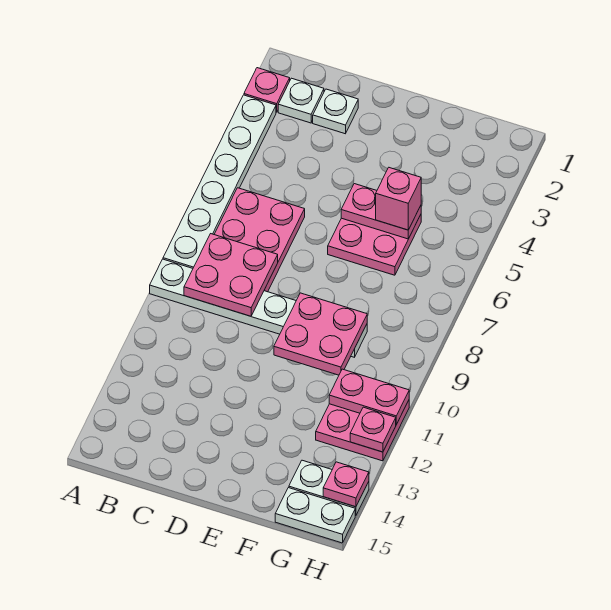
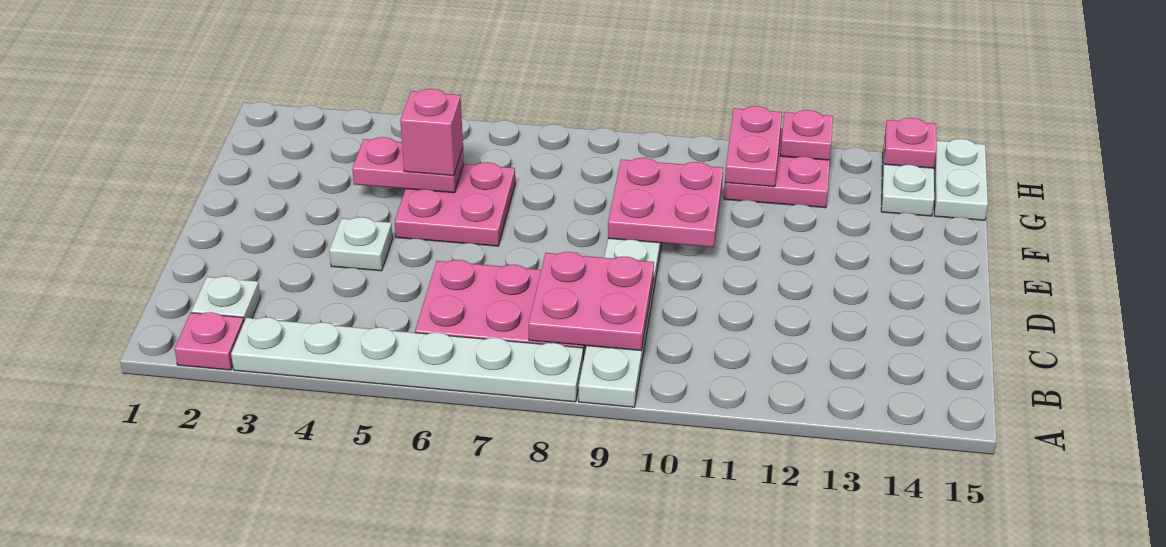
white plate C2 level 1 -> white plate D4 level 1
pink plate E5:F5 level 2 -> pink plate F4:F5 level 2

